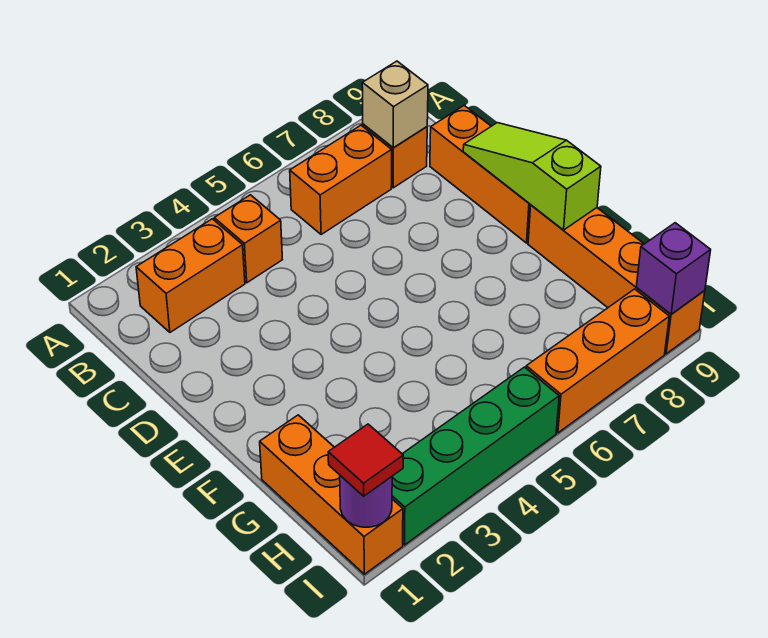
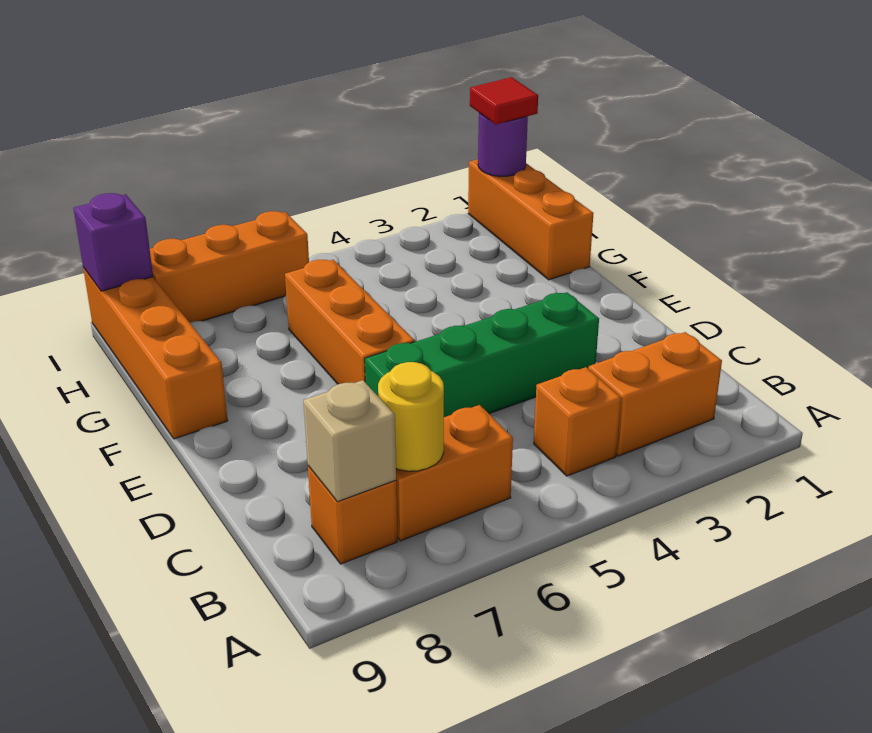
none -> yellow round brick B7 level 2
orange brick C9:E9 level 1 -> orange brick E6:G6 level 1
lime slope D9:F9 level 2 top F -> none
green brick I2:I5 level 1 -> green brick D3:D6 level 1

